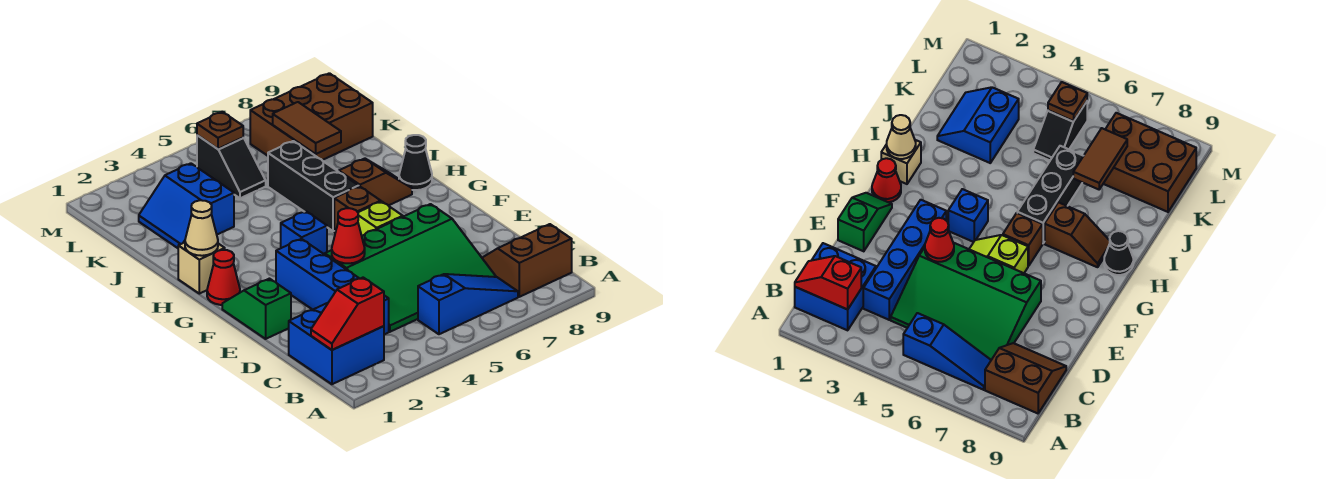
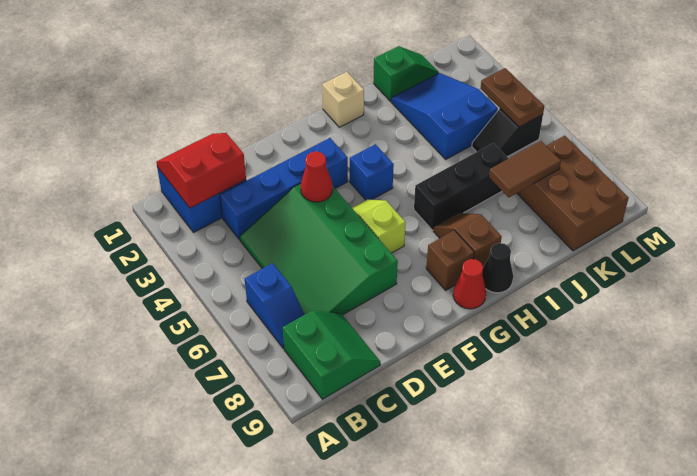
red slope B1:B2 level 2 top 2 -> red slope B1:C2 level 2 top 2
blue slope B5:B7 level 1 top 5 -> blue slope B6:B7 level 1 top 6
brown slope B8:C9 level 1 top B -> green slope B8:C9 level 1 top B
green slope E1:F1 level 1 top E -> green slope J1:K1 level 1 top J
red cone G1 level 1 -> red cone G9 level 1
brown brick G6 level 1 -> brown brick G8 level 1
tan cone H1 level 2 -> none
brown slope H7:H8 level 1 top 7 -> brown slope H7:H8 level 1 top 8
blue slope J2:K3 level 1 top 3 -> blue slope J2:K4 level 1 top 4
brown plate L5 level 2 -> brown plate L4:L5 level 2

